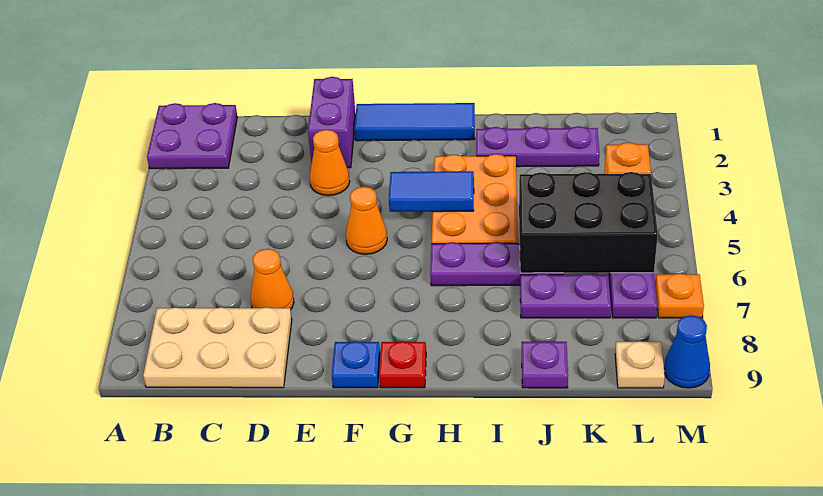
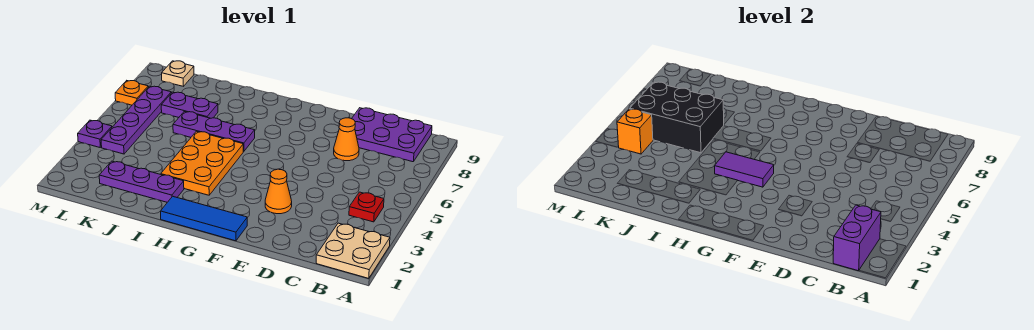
purple plate A1:B2 level 1 -> tan plate A1:B2 level 1
tan plate B8:D9 level 1 -> purple plate B8:D9 level 1
purple brick E1:E2 level 1 -> purple brick B1:B2 level 2
orange cone F5 level 1 -> none
blue plate F9 level 1 -> none
blue tile G4:H4 level 2 -> purple tile G4:H4 level 2
red plate G9 level 1 -> red plate B4 level 1
purple plate J9 level 1 -> purple plate M4 level 1
blue cone M9 level 1 -> none

